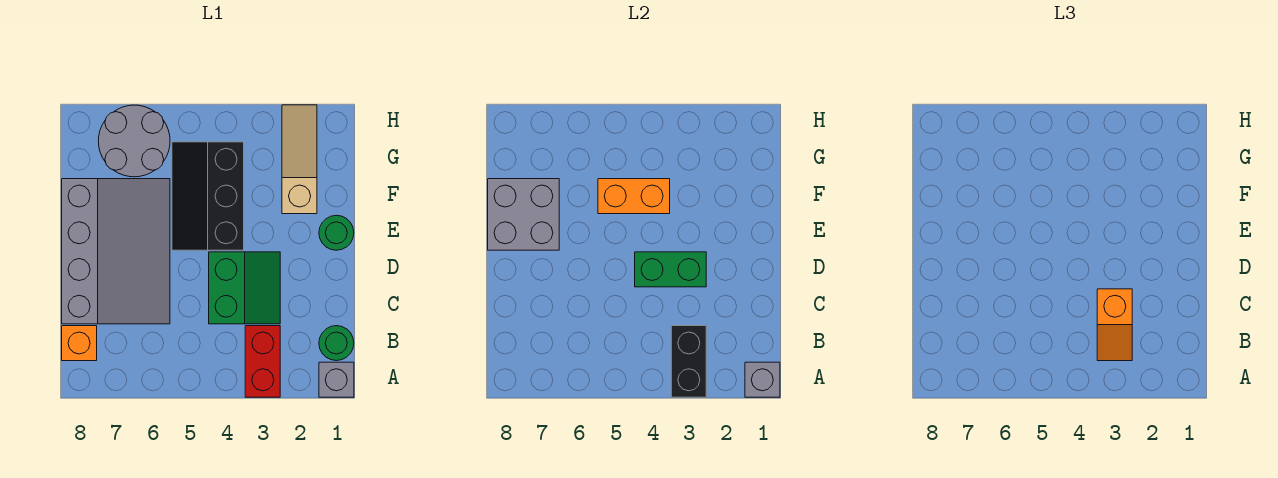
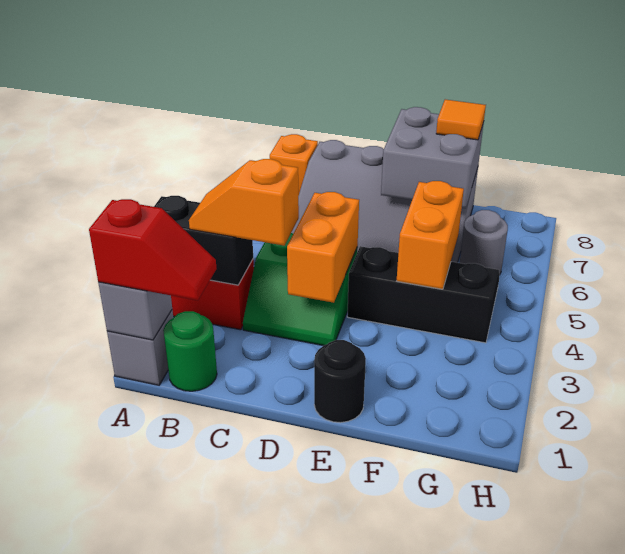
none -> red slope A1:B1 level 3 top A
green brick D3:D4 level 2 -> orange brick D3:D4 level 2
green round brick E1 level 1 -> black round brick E1 level 1
tan slope F2:H2 level 1 top F -> none
none -> orange tile F8 level 3
grey round brick G6:H7 level 1 -> grey round brick G6 level 1

